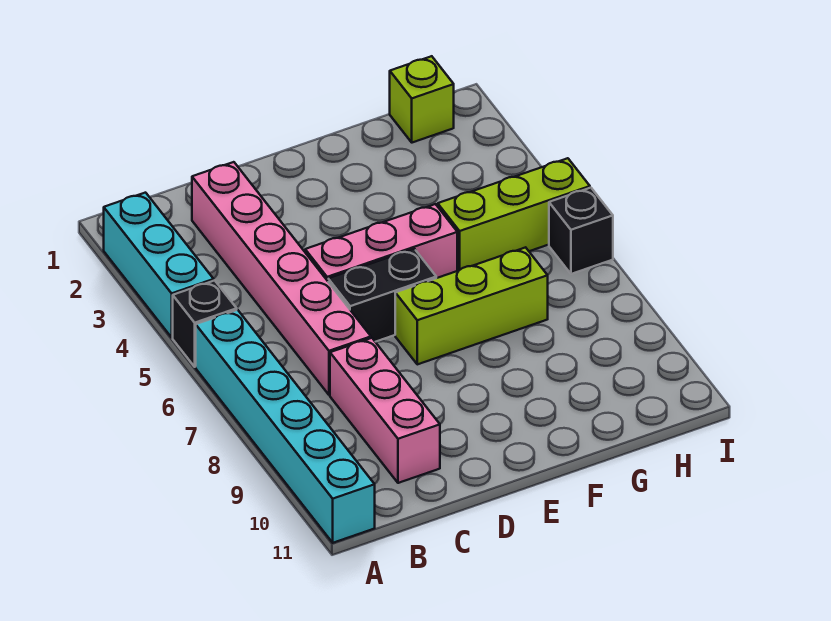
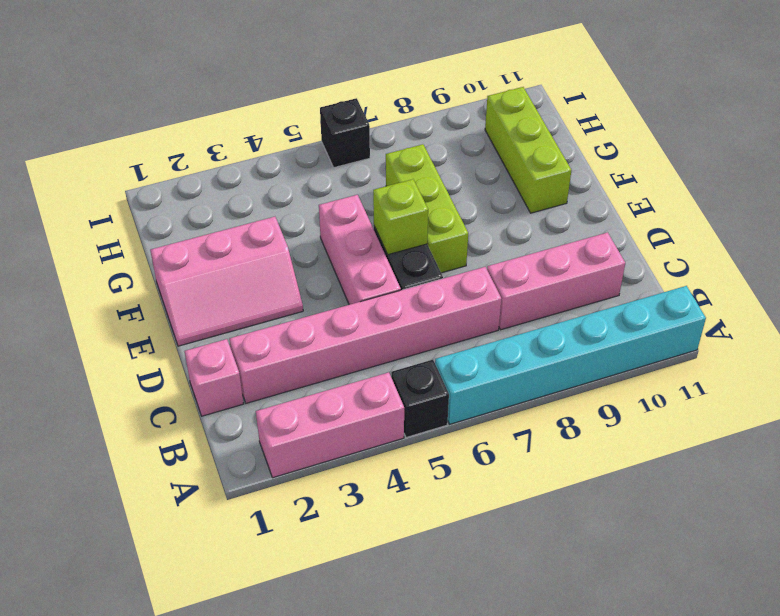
cyan brick A2:A4 level 1 -> pink brick A2:A4 level 1
none -> pink brick C1 level 1
none -> pink slope E1:F3 level 1 top F
lime brick G5:I5 level 1 -> lime brick F10:H10 level 1
lime brick H1 level 1 -> lime brick E6 level 2

